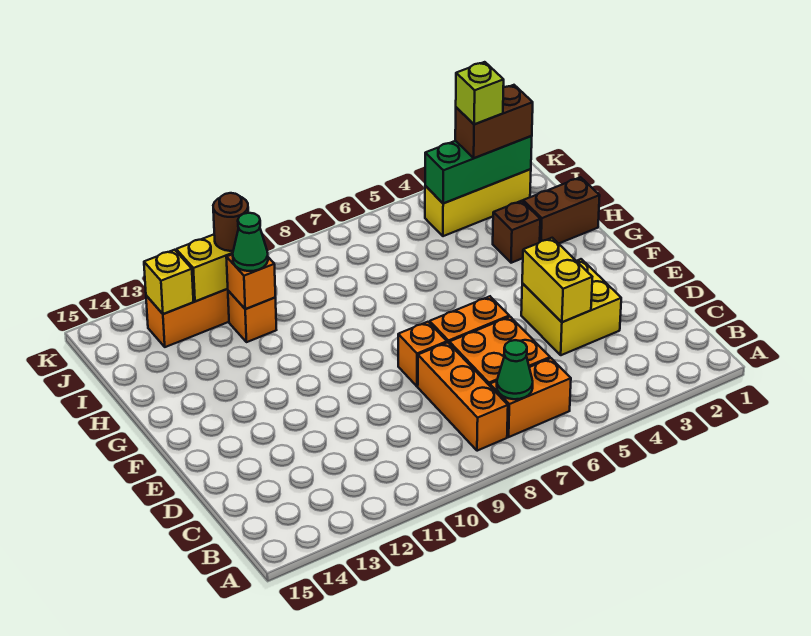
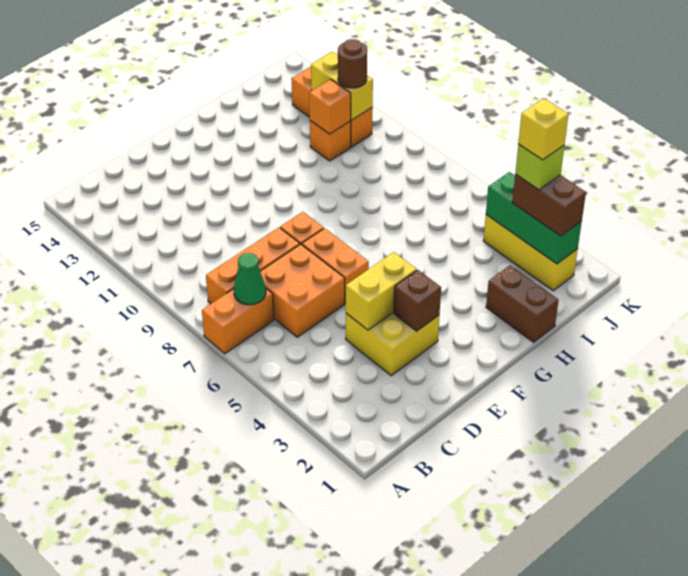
orange brick B6:B7 level 1 -> orange brick A7:B7 level 1
brown brick H3 level 1 -> brown brick E3 level 2
green cone I11 level 3 -> none
yellow brick J13 level 2 -> yellow brick J3 level 5

